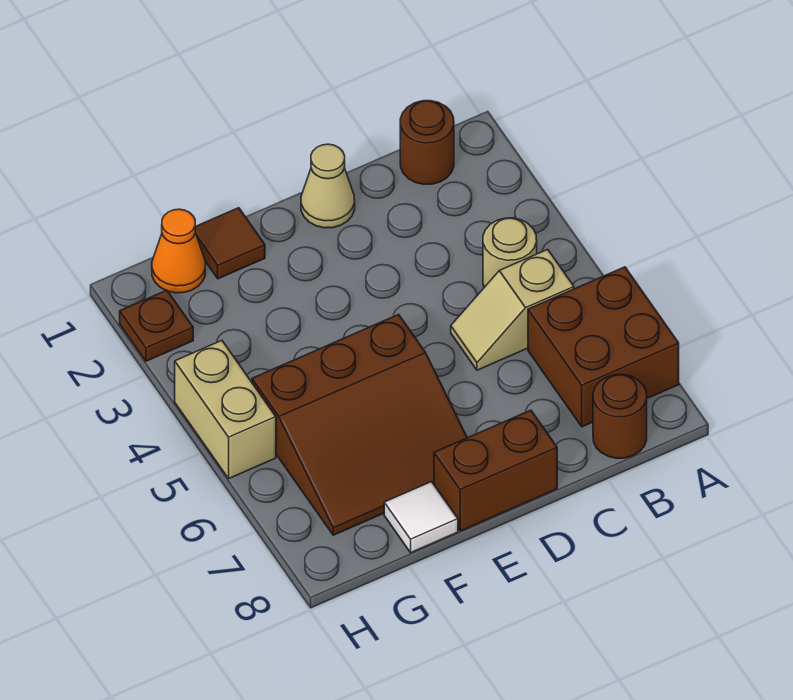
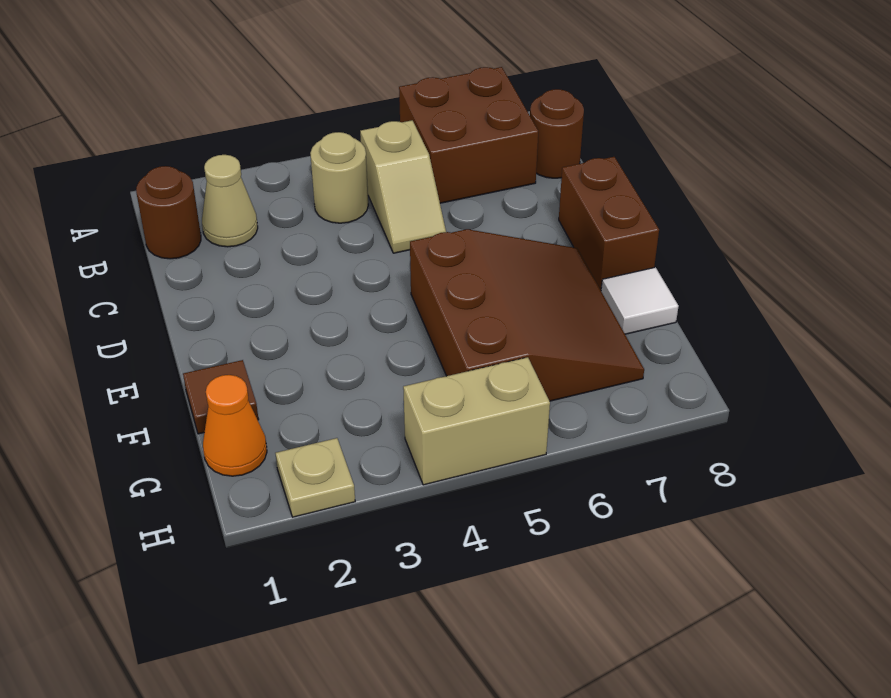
tan cone D1 level 1 -> tan cone B2 level 1
brown plate H2 level 1 -> tan plate H2 level 1

